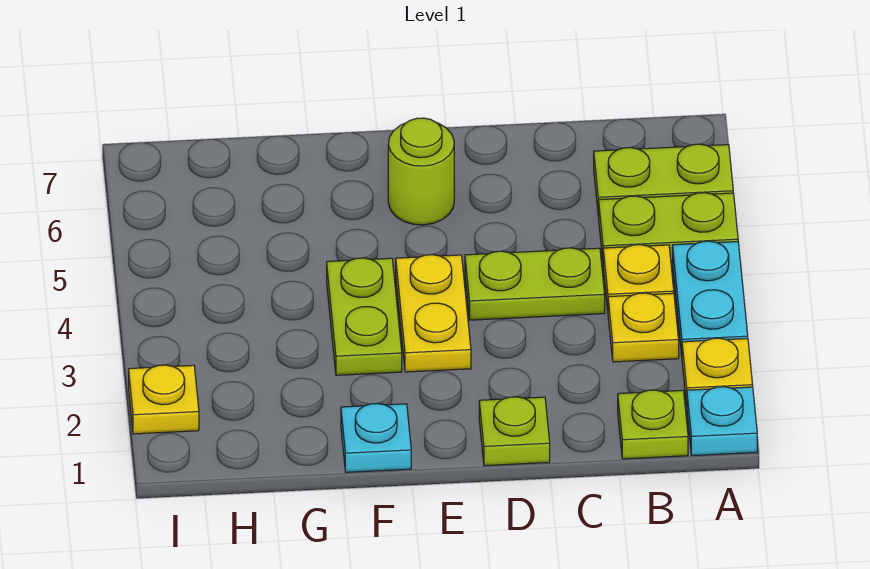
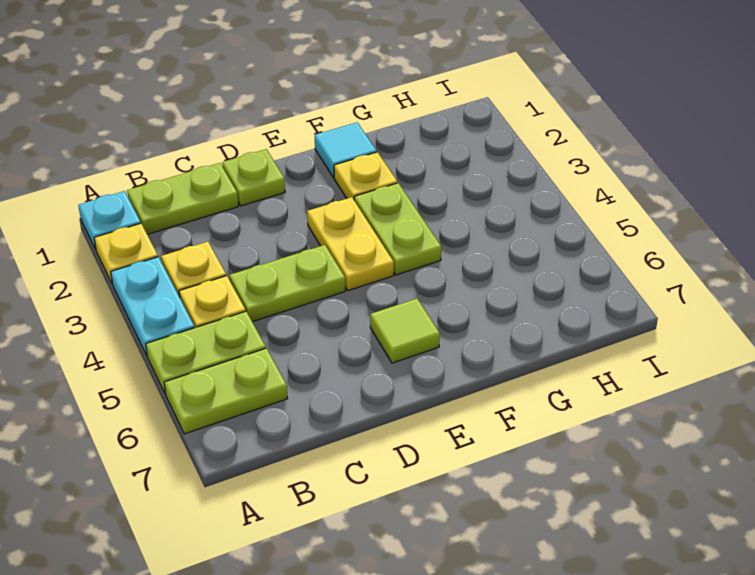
lime plate B1 level 1 -> lime plate B1:C1 level 1
lime round brick E6 level 1 -> lime tile E6 level 1
cyan plate F1 level 1 -> cyan tile F1 level 1
yellow plate I2 level 1 -> yellow plate F2 level 1

